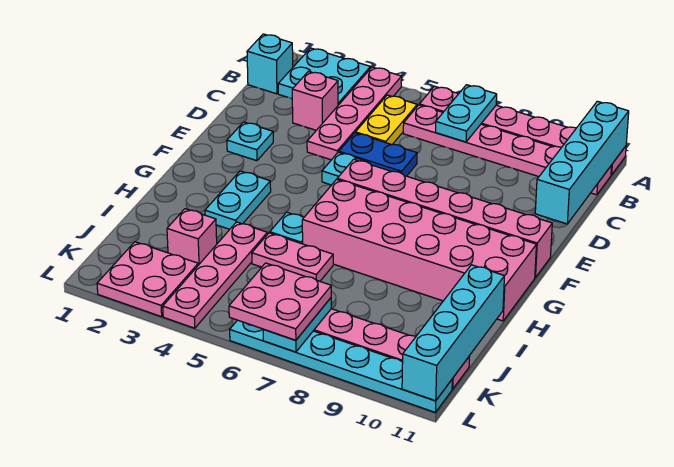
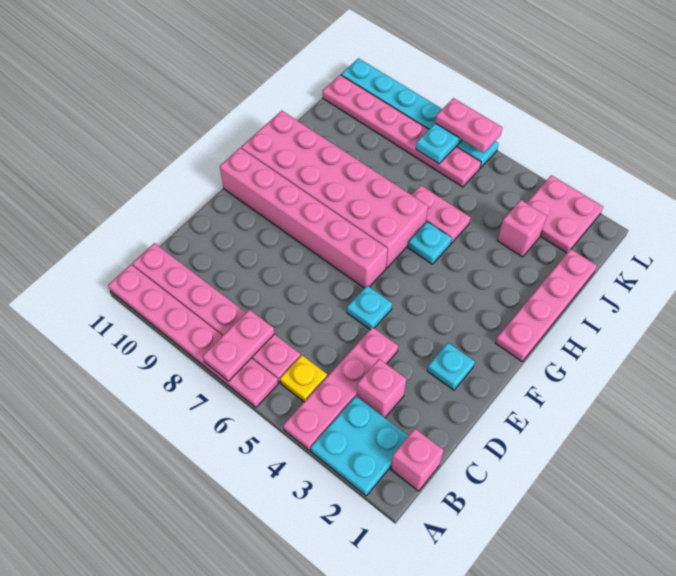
cyan plate A7:B7 level 2 -> pink plate A7:B7 level 2
cyan brick A11:D11 level 2 -> none
cyan brick B1 level 1 -> pink brick B1 level 1
yellow plate B5:C5 level 1 -> yellow plate B5 level 1
blue plate D5:D6 level 1 -> none
cyan plate G3:H3 level 1 -> none
pink plate I4:L4 level 1 -> pink plate G1:J1 level 1
cyan brick I11:L11 level 2 -> none
pink plate K6:L7 level 3 -> pink plate L6:L7 level 3

